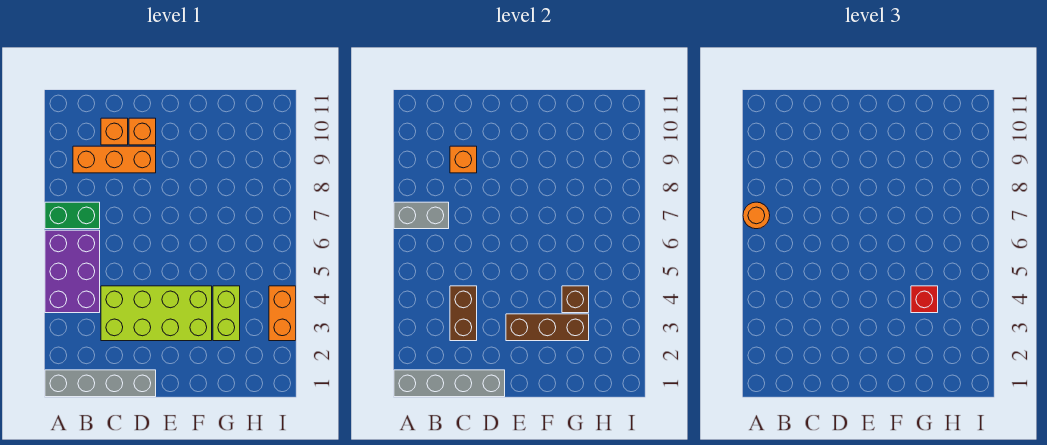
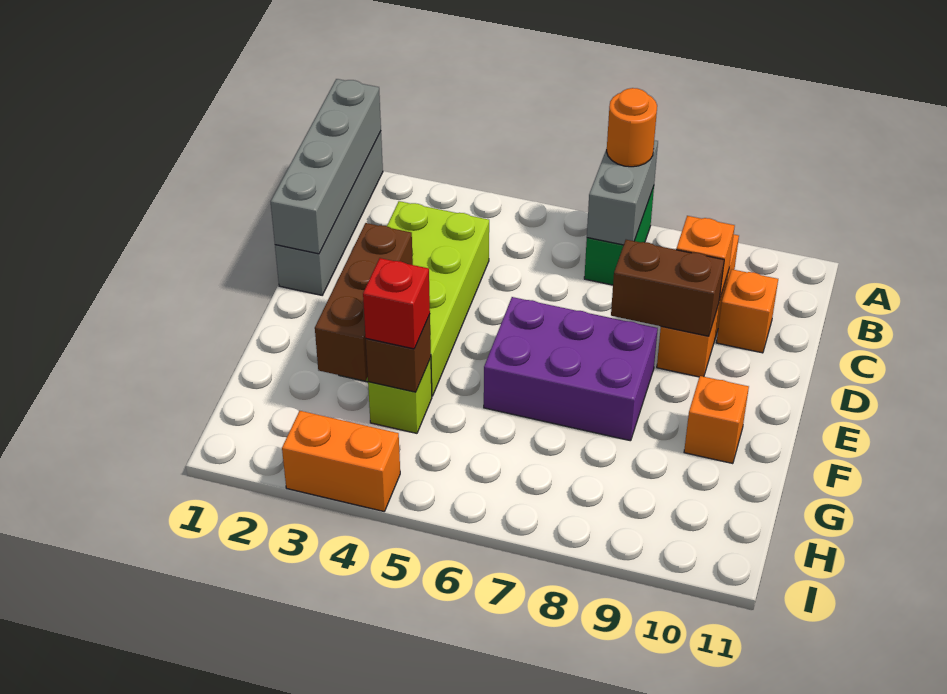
purple brick A4:B6 level 1 -> purple brick E6:F8 level 1
brown brick C3:C4 level 2 -> brown brick D8:D9 level 2
orange brick D10 level 1 -> orange brick F10 level 1
lime brick G3:G4 level 1 -> lime brick G4 level 1

